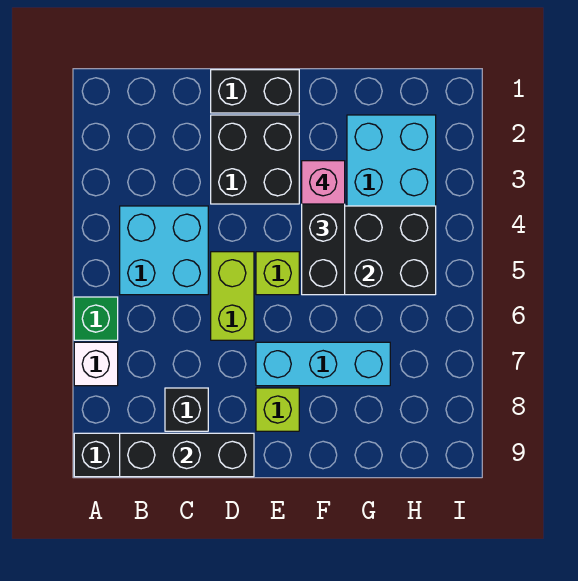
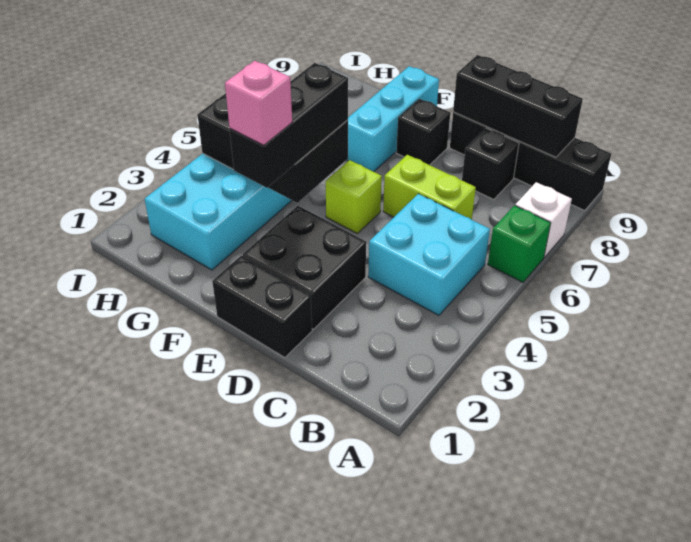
lime brick D5:D6 level 1 -> lime brick C6:D6 level 1
cyan brick E7:G7 level 1 -> cyan brick F7:F9 level 1
lime brick E8 level 1 -> black brick E8 level 1

